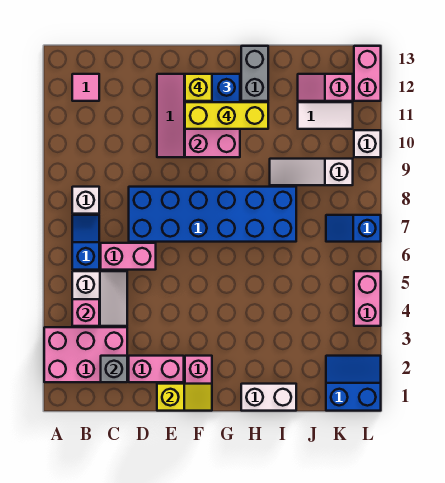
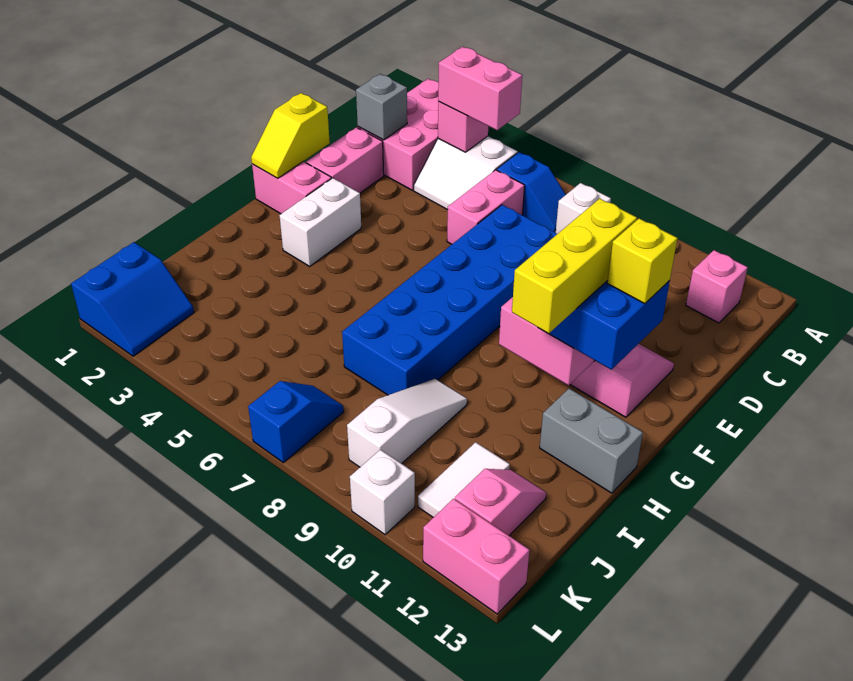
pink tile B12 level 1 -> pink brick B12 level 1
white brick H1:I1 level 1 -> white brick F3:G3 level 1
pink brick L4:L5 level 1 -> pink brick B4:B5 level 3

